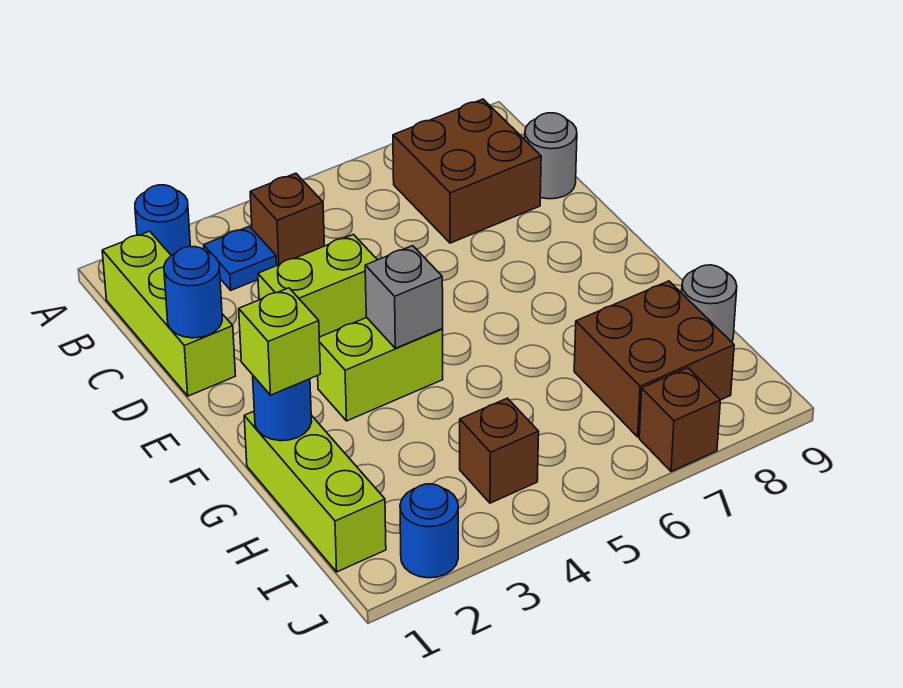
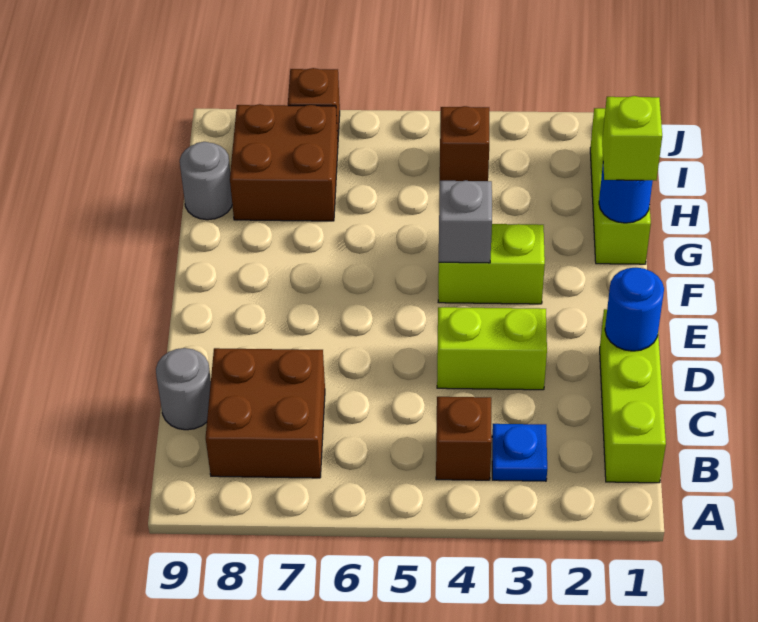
blue round brick A2 level 1 -> none
blue round brick J2 level 1 -> none

